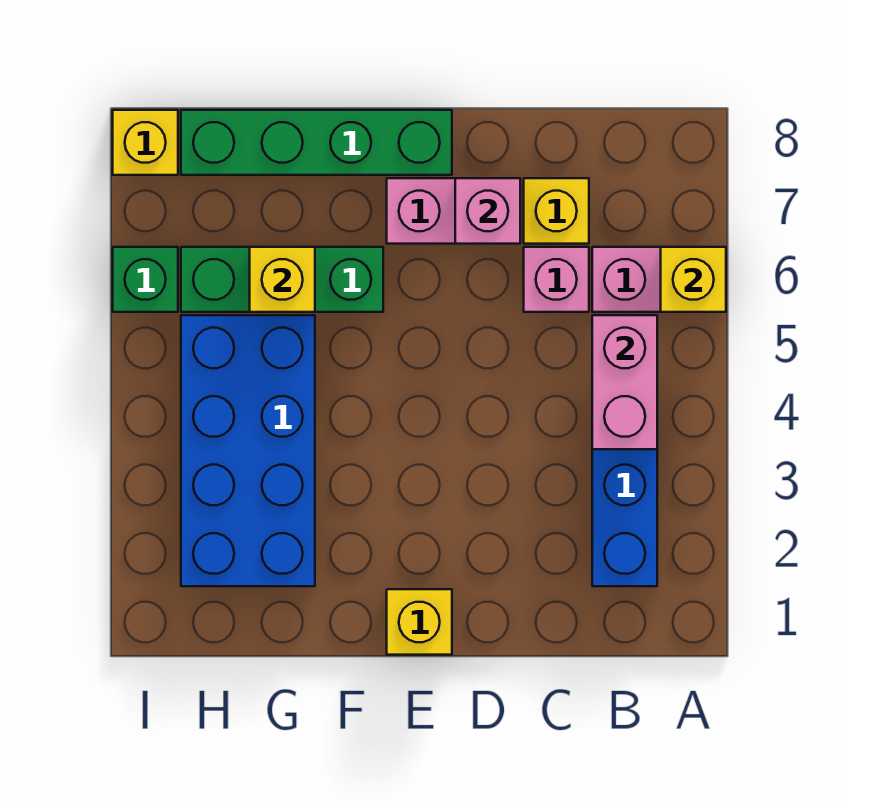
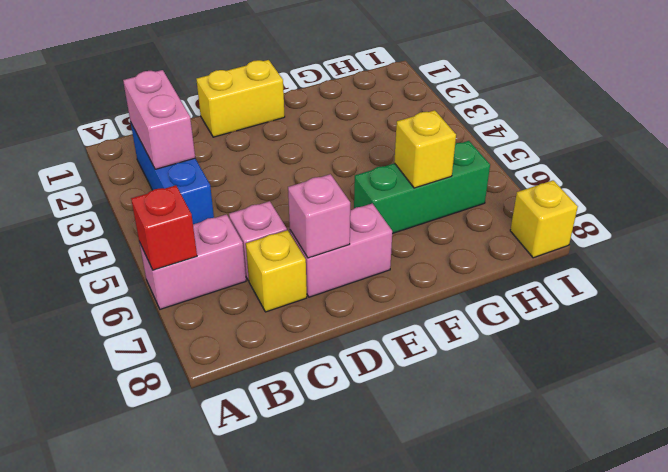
yellow brick A6 level 2 -> red brick A6 level 2
pink brick B4:B5 level 2 -> pink brick B2:B3 level 2
yellow brick E1 level 1 -> yellow brick D1:E1 level 1
green brick E8:H8 level 1 -> none
blue brick G2:H5 level 1 -> none
green brick I6 level 1 -> none

